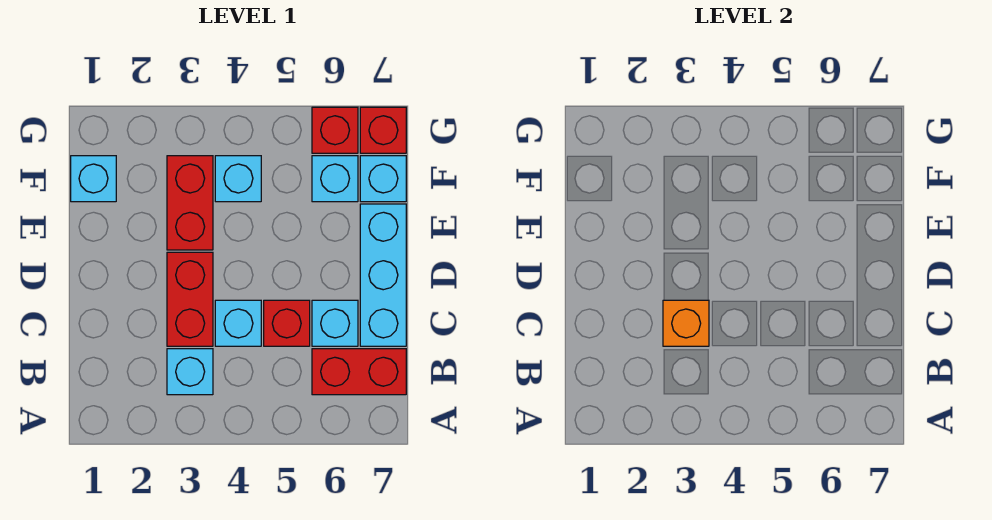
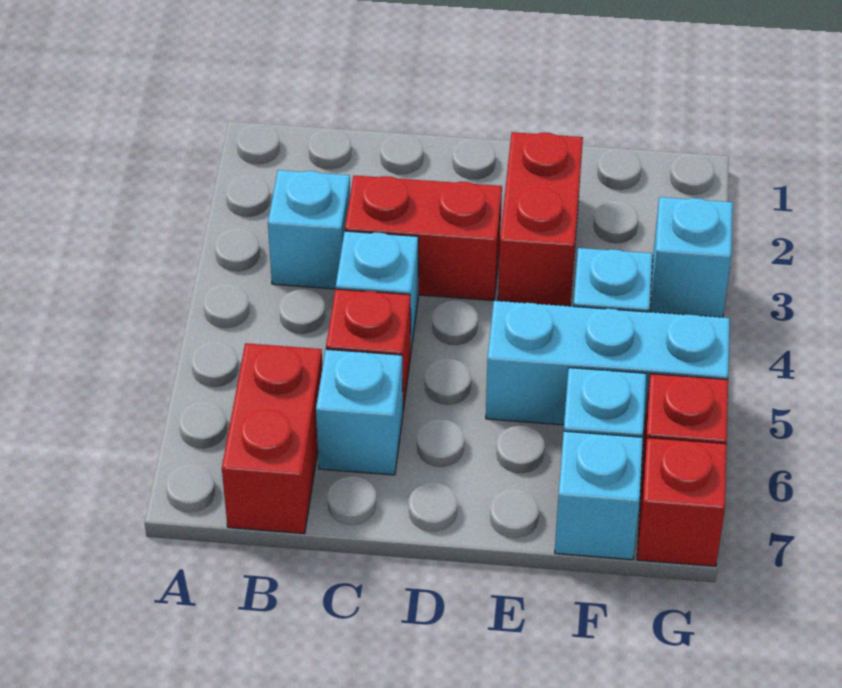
orange brick C3 level 2 -> none
cyan brick C7:E7 level 1 -> cyan brick E5:G5 level 1
red brick E3:F3 level 1 -> red brick E2:E3 level 1
cyan brick F1 level 1 -> cyan brick G3 level 1

